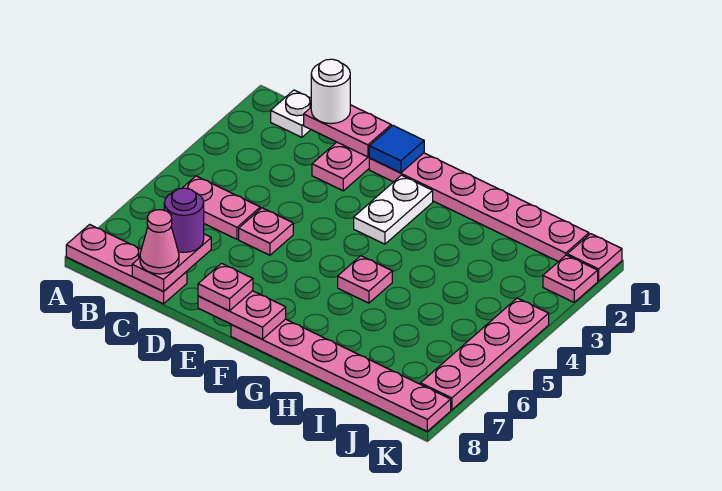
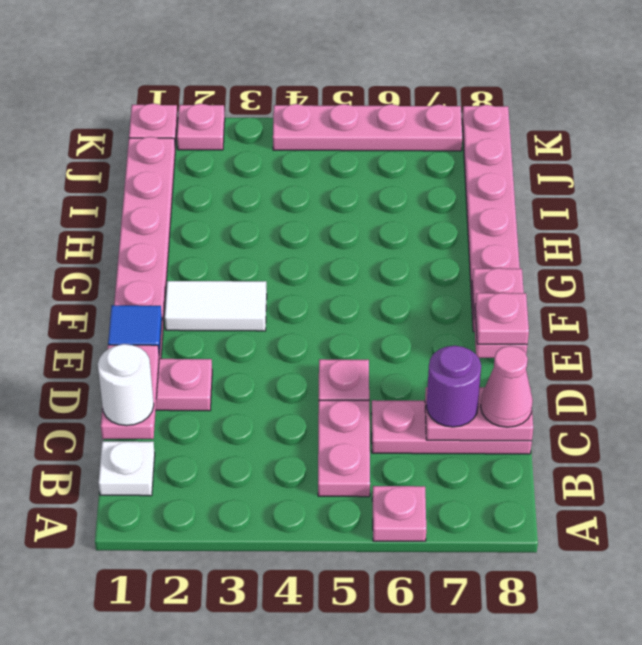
pink plate A8:C8 level 1 -> pink plate C6:C8 level 1
white plate F2:F3 level 1 -> white tile F2:F3 level 1
pink plate G5 level 1 -> pink plate A6 level 1

